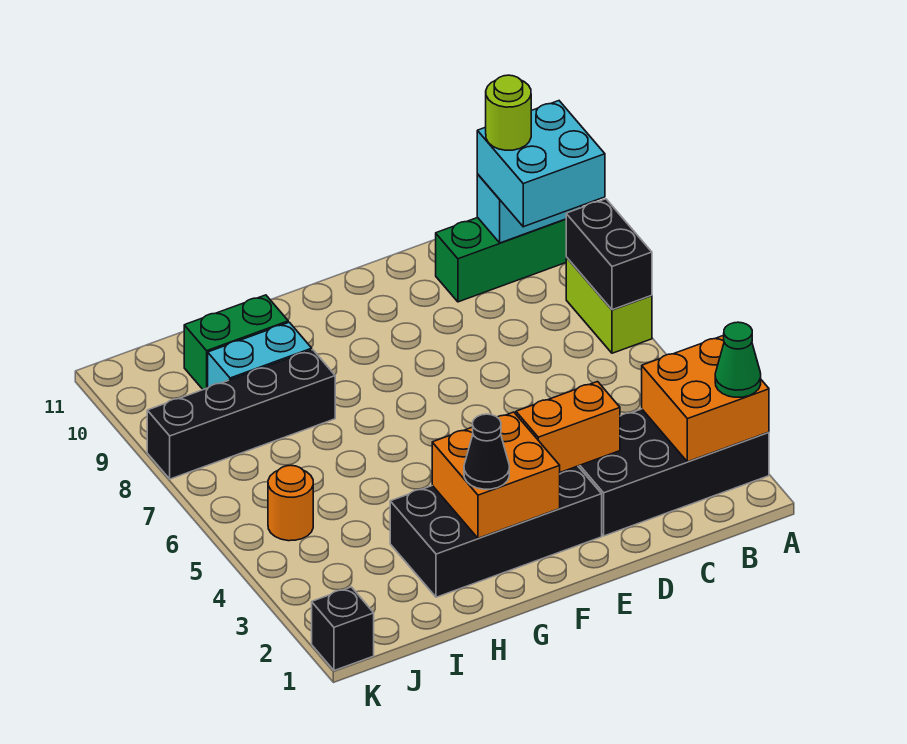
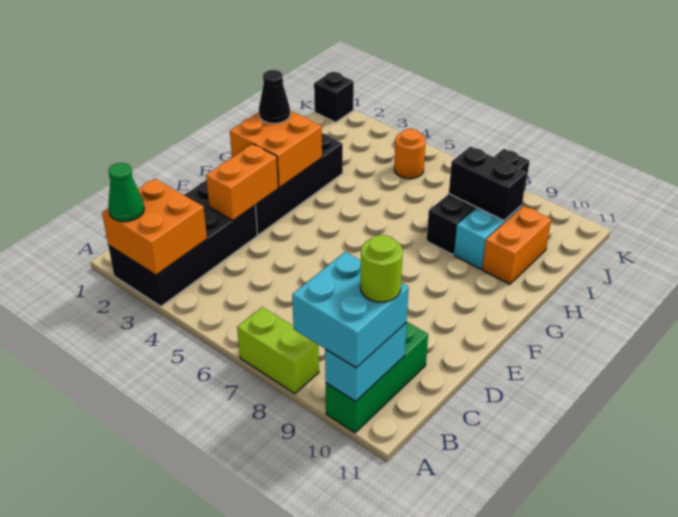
black brick A7:A8 level 2 -> black brick I8:I9 level 2
green brick H10:I10 level 1 -> orange brick H10:I10 level 1

